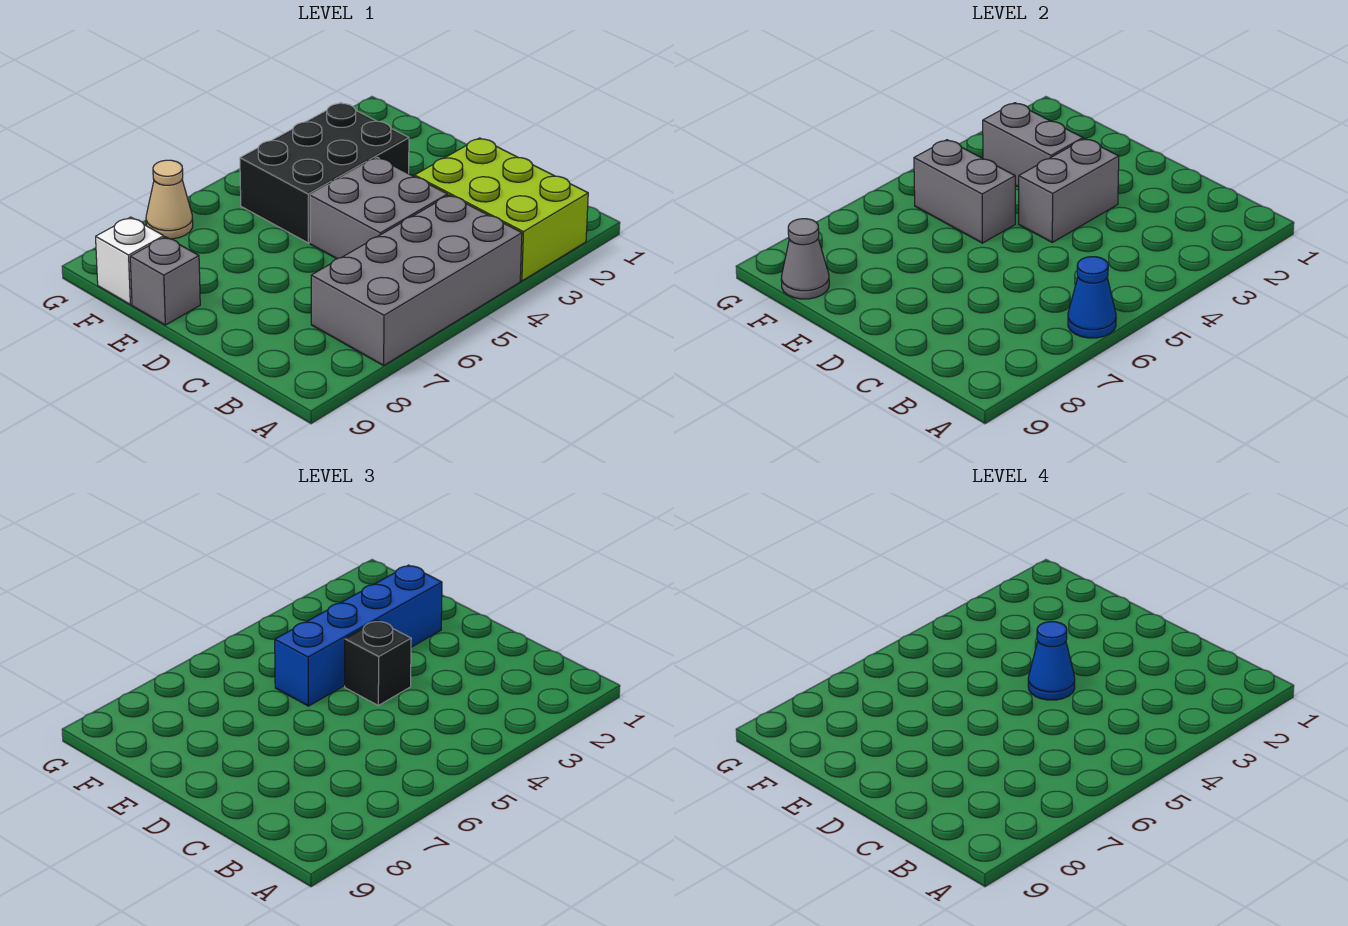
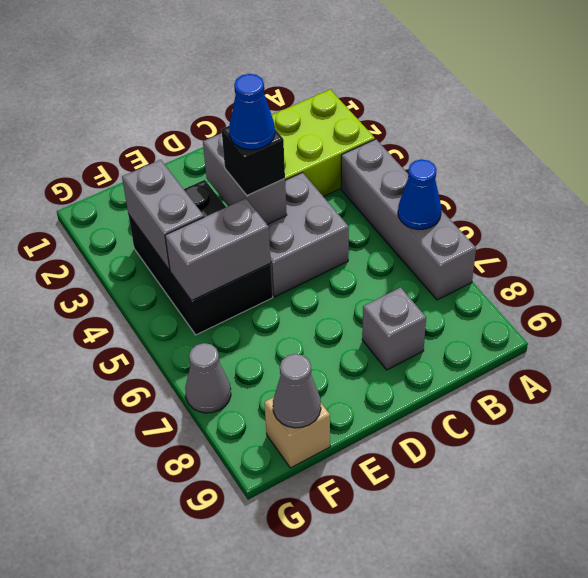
grey brick A4:B7 level 1 -> grey brick A4:A7 level 1
blue brick E2:E5 level 3 -> none
grey brick E3:F3 level 2 -> grey brick F3:F4 level 2
grey brick E9 level 1 -> grey brick C8 level 1
white brick F9 level 1 -> tan brick F9 level 1
tan cone G7 level 1 -> grey cone G7 level 1

